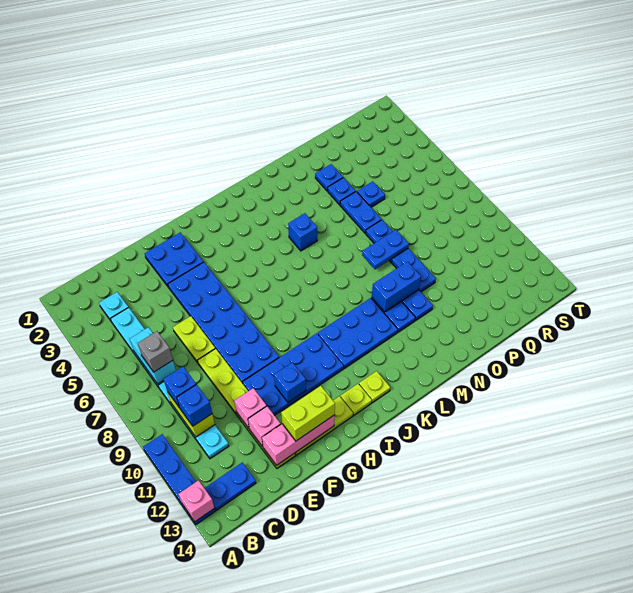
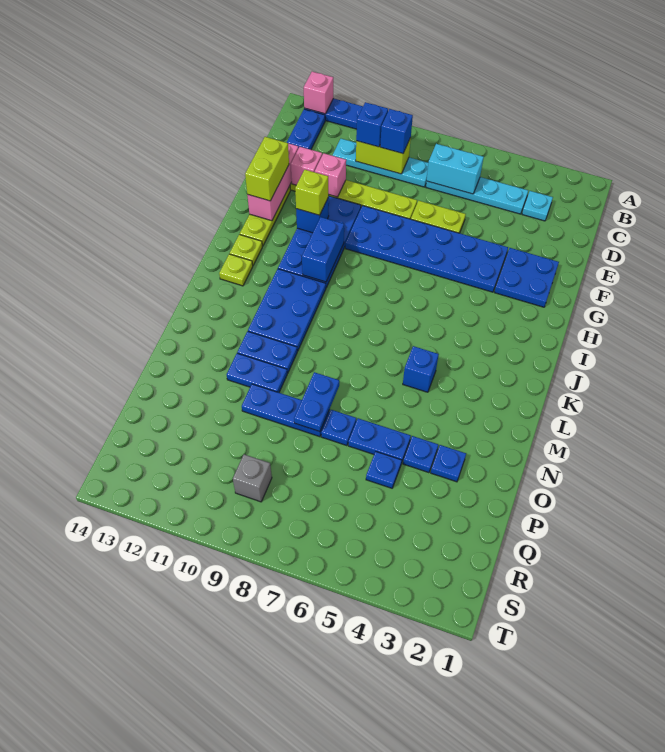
grey brick C7 level 3 -> grey brick R9 level 1
none -> lime brick G11 level 3
blue brick M10:N10 level 2 -> blue brick H10:I10 level 2

